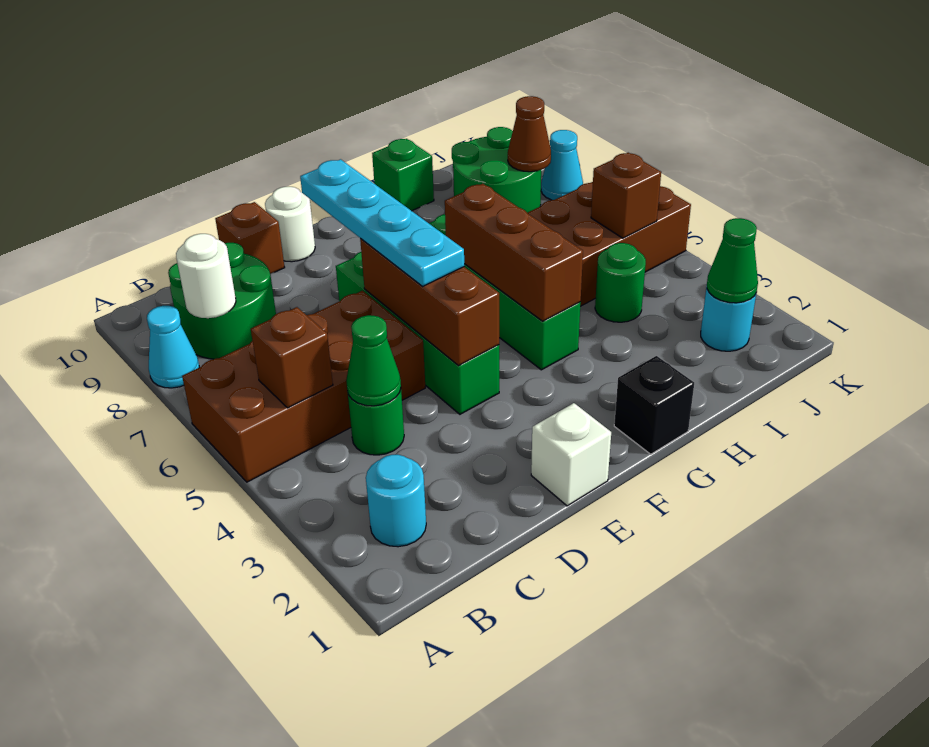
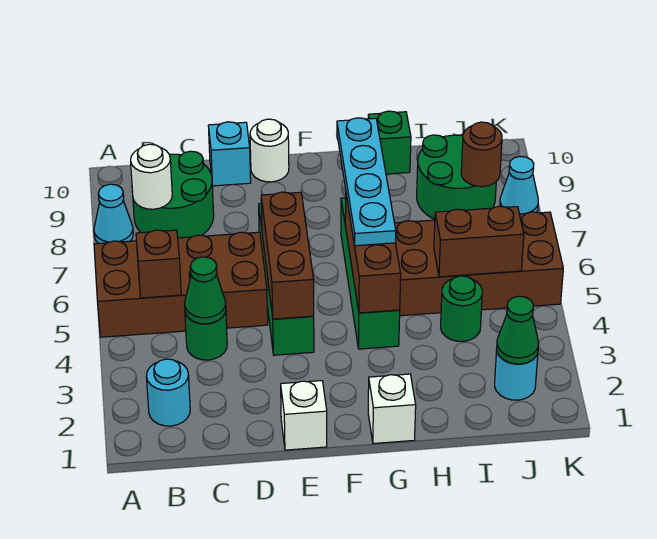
brown brick D10 level 1 -> cyan brick D10 level 1
cyan plate E5:E8 level 3 -> cyan plate G5:G8 level 3
black brick G1 level 1 -> white brick G1 level 1
brown brick J5 level 2 -> brown brick I5:J5 level 2
brown cone J8 level 2 -> brown round brick J8 level 2

